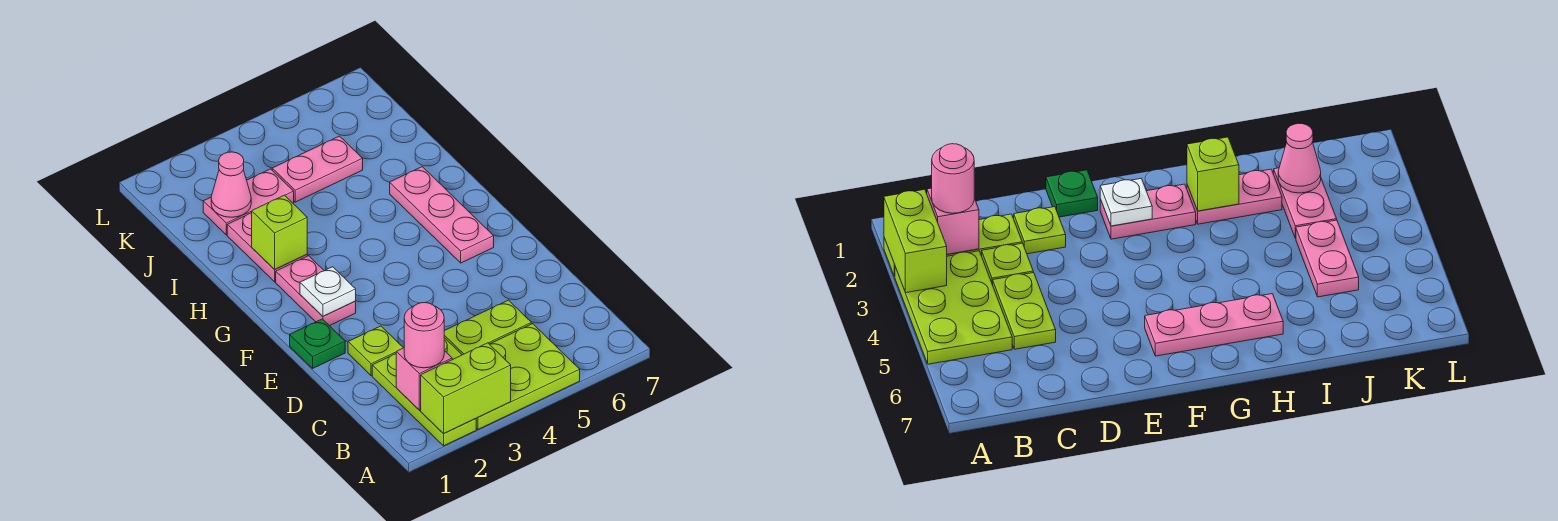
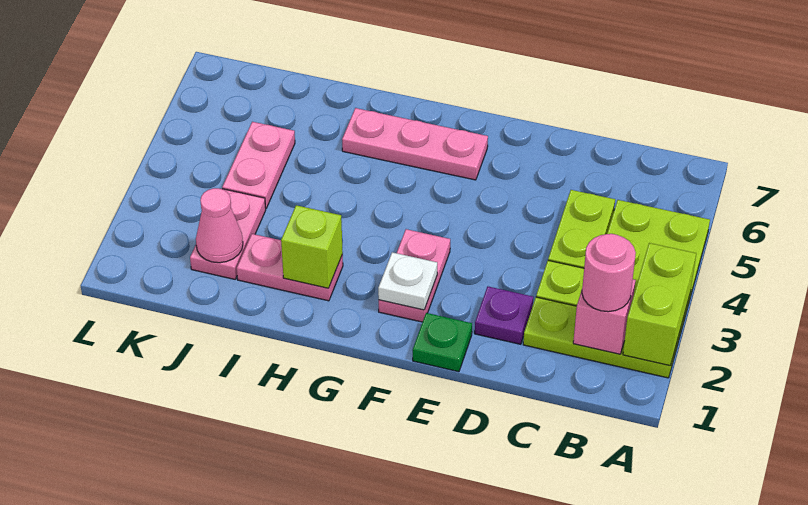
lime plate D2 level 1 -> purple plate D2 level 1
pink plate F2:G2 level 1 -> pink plate F2:F3 level 1

